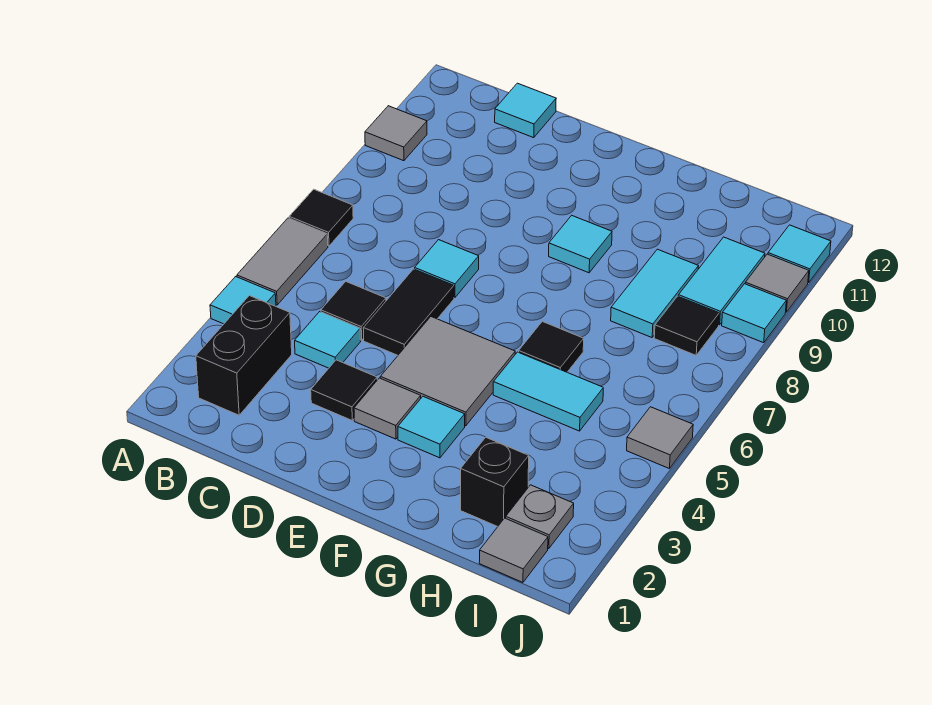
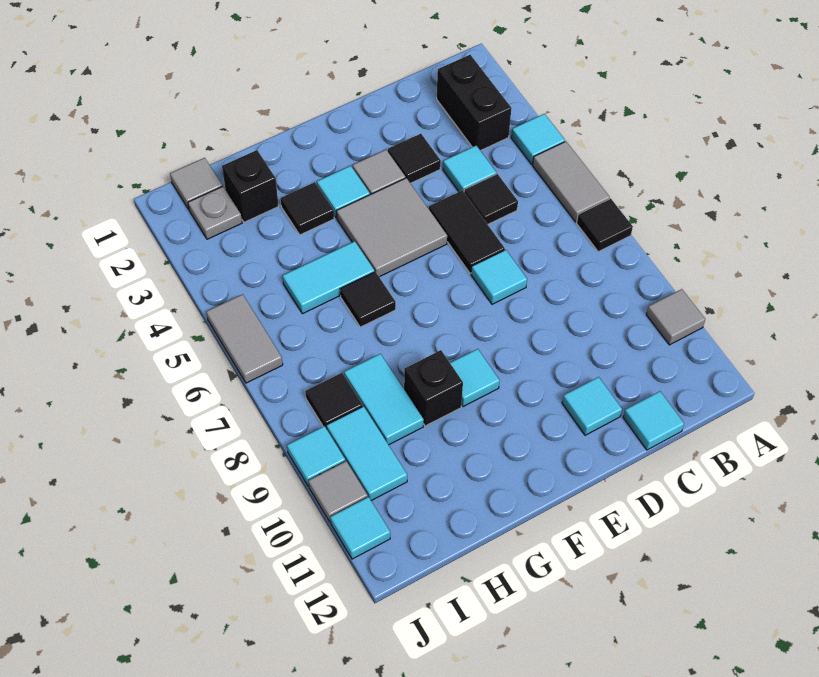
none -> cyan tile D11 level 1
none -> black tile G3 level 1
none -> black brick G9 level 1
grey tile J5 level 1 -> grey tile J5:J6 level 1

